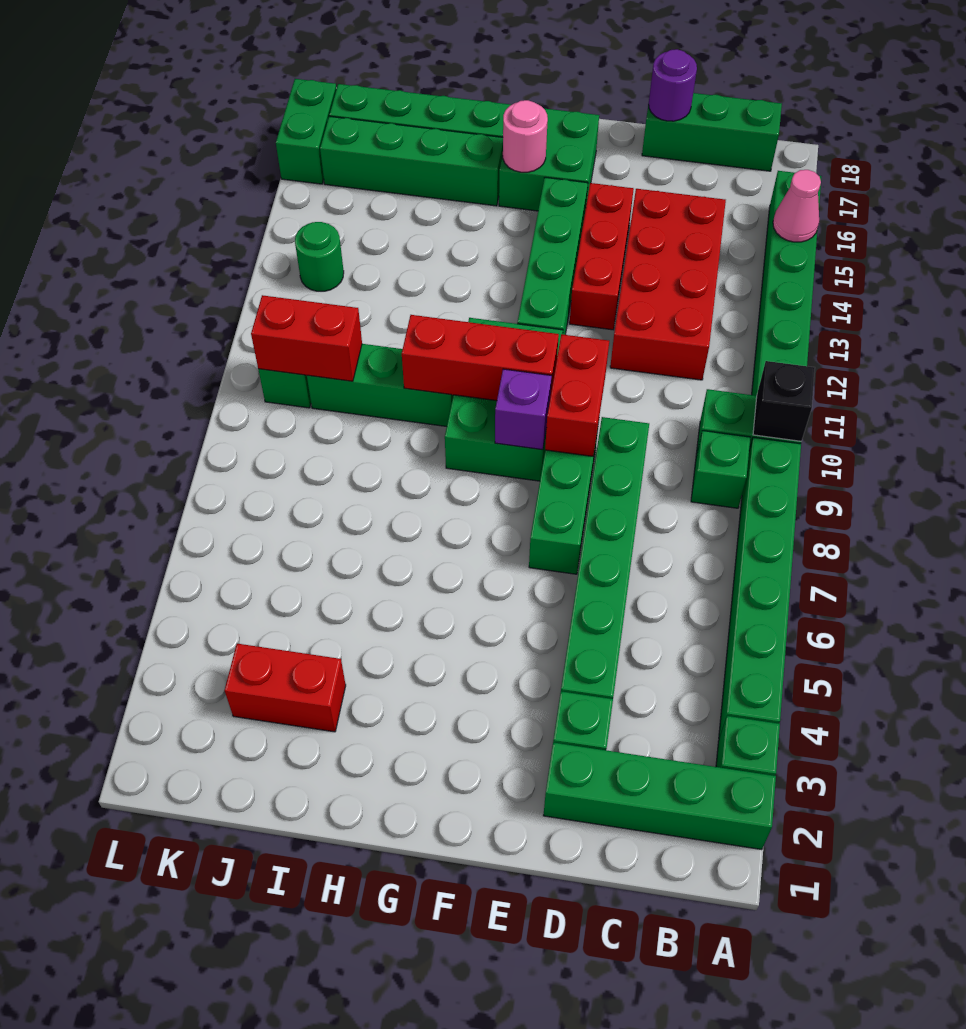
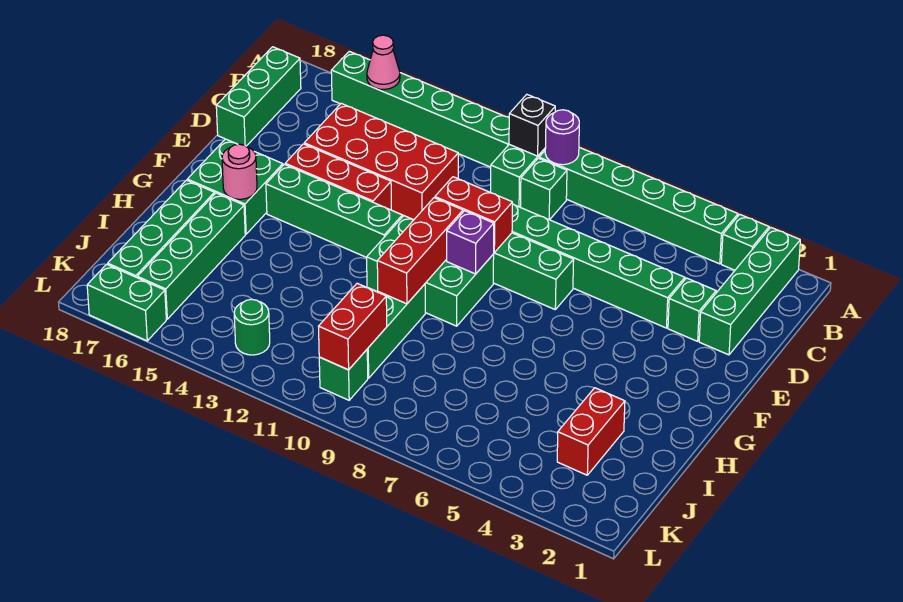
purple round brick D18 level 2 -> purple round brick A9 level 2

